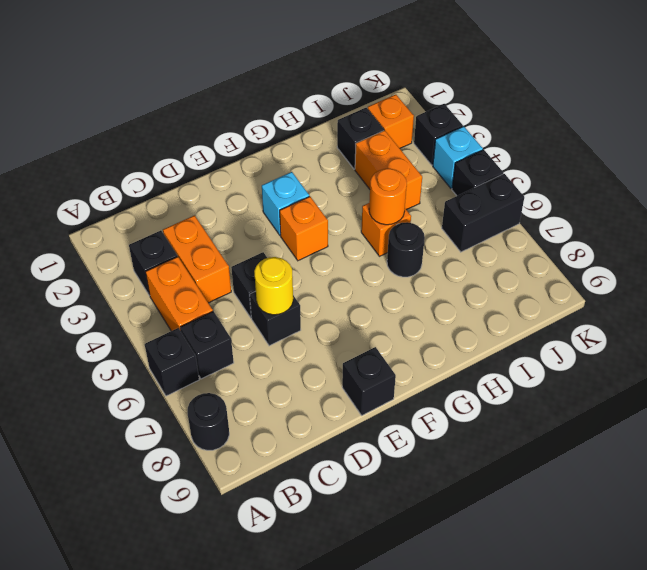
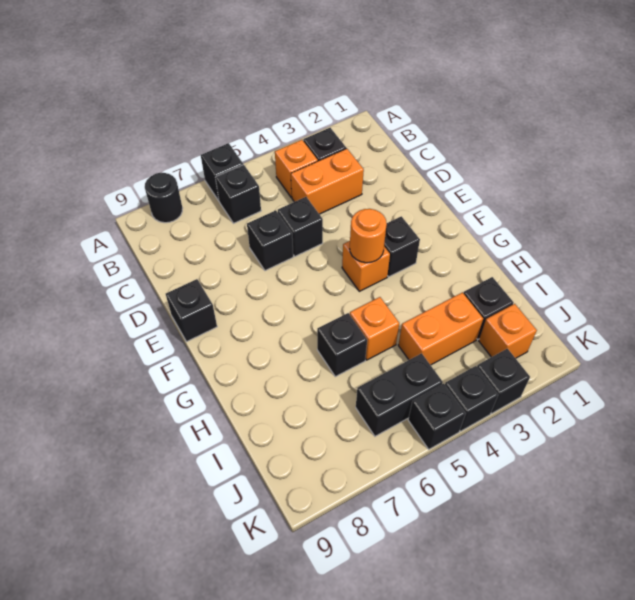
orange brick B4:B5 level 1 -> orange brick B4 level 1
yellow round brick D6 level 2 -> none
cyan brick F3 level 1 -> black brick F3 level 1
orange round brick H5 level 2 -> orange round brick F4 level 2
black round brick H6 level 1 -> black brick H6 level 1
black brick J6:K6 level 1 -> black brick J5:J6 level 1
cyan brick K4 level 1 -> black brick K4 level 1

